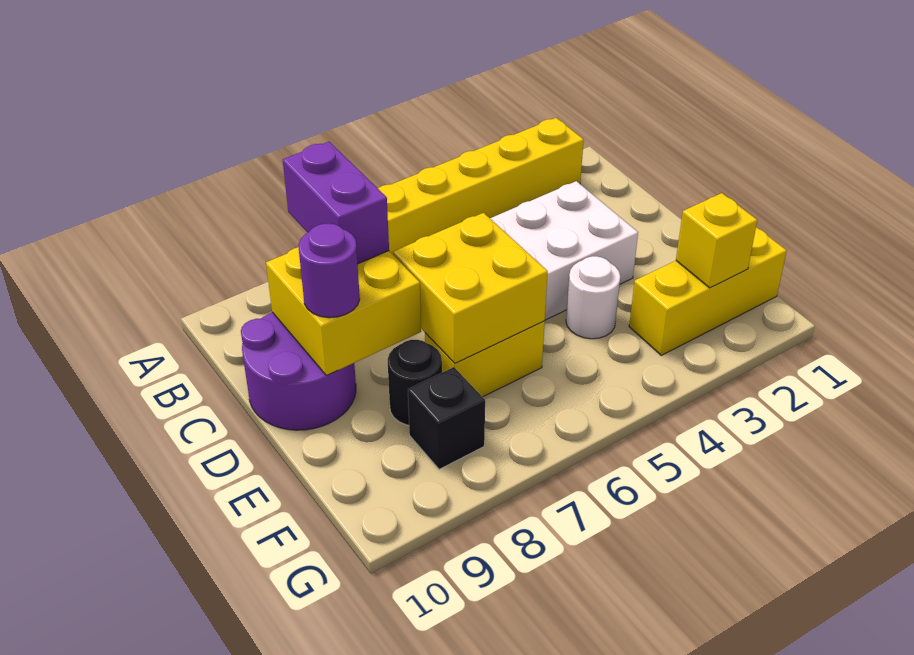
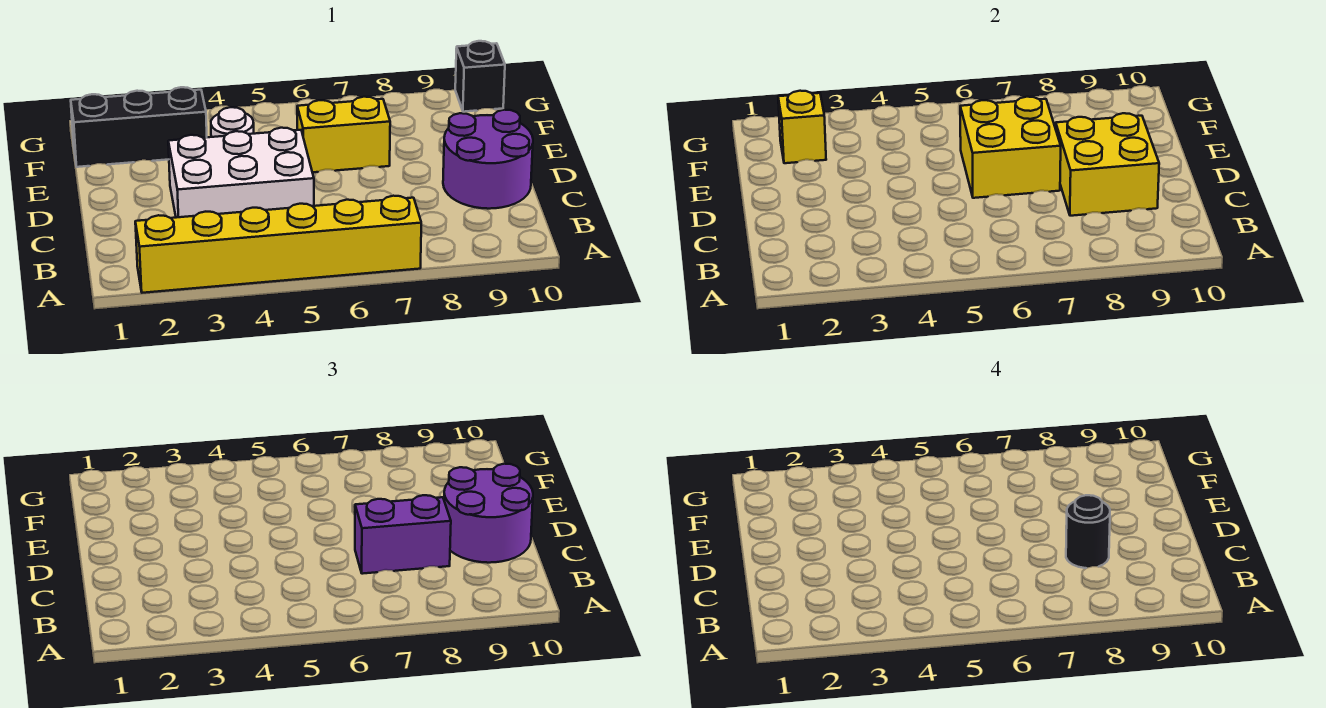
purple brick B8:C8 level 3 -> purple brick C7:C8 level 3
purple round brick D9 level 3 -> purple round brick C9:D10 level 3
black round brick E8 level 1 -> black round brick C8 level 4
yellow brick F1:F3 level 1 -> black brick F1:F3 level 1
black brick F8 level 1 -> black brick G10 level 1

